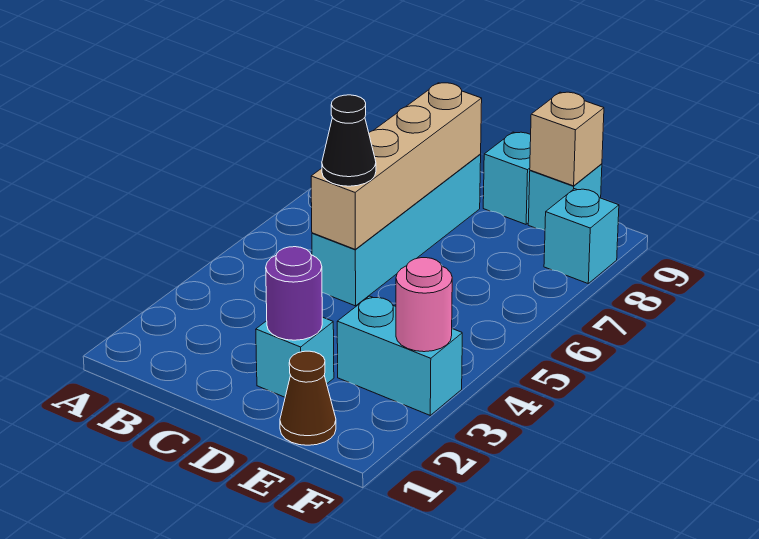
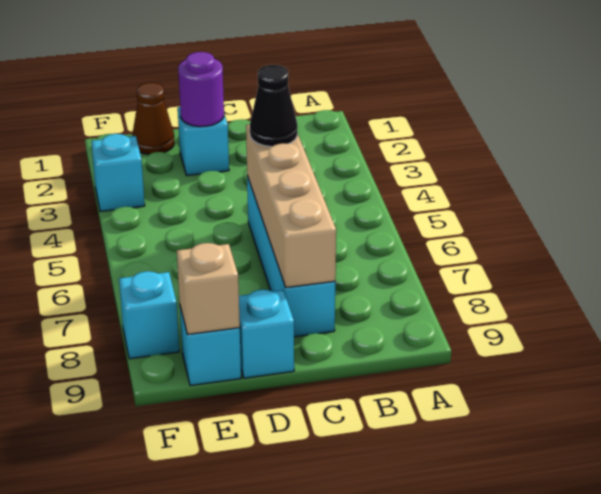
cyan brick E3:F3 level 1 -> cyan brick F3 level 1
pink round brick F3 level 2 -> none

